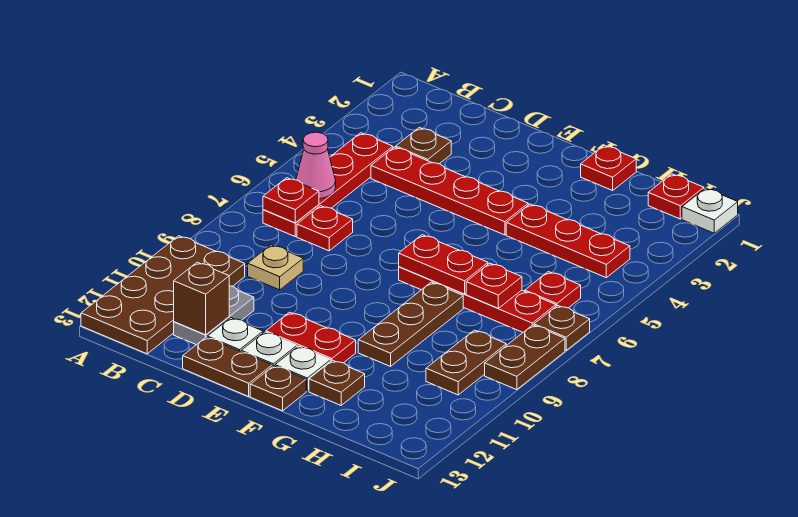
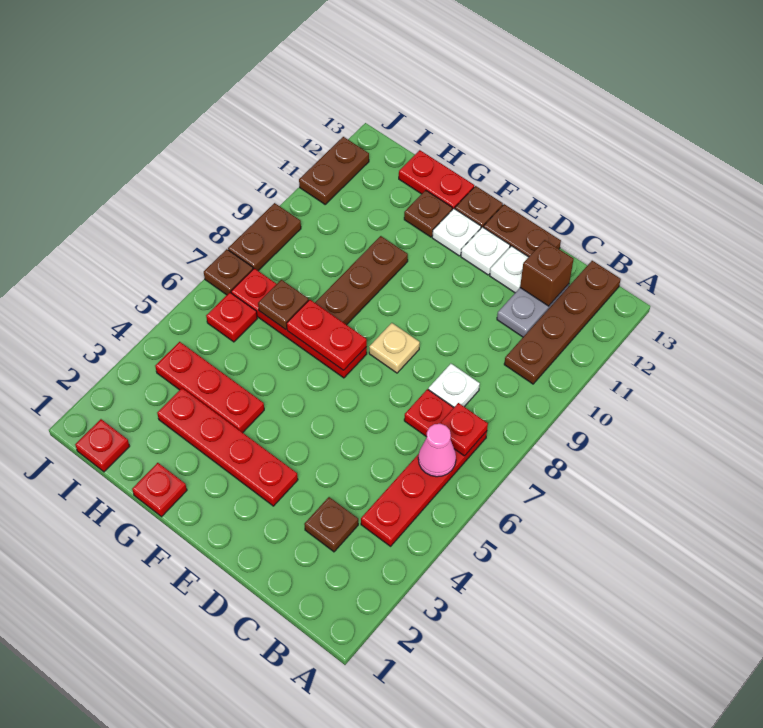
brown plate A10:B13 level 1 -> brown plate B10:B13 level 1
red plate C4:F4 level 1 -> red plate E3:H3 level 1
tan plate C9 level 1 -> tan plate E8 level 1
red plate E11:F11 level 1 -> red plate G13:H13 level 1
red plate H7 level 2 -> brown plate H7 level 2
brown plate I9:I10 level 1 -> brown plate J11:J12 level 1
white plate J1 level 1 -> white plate C8 level 1

